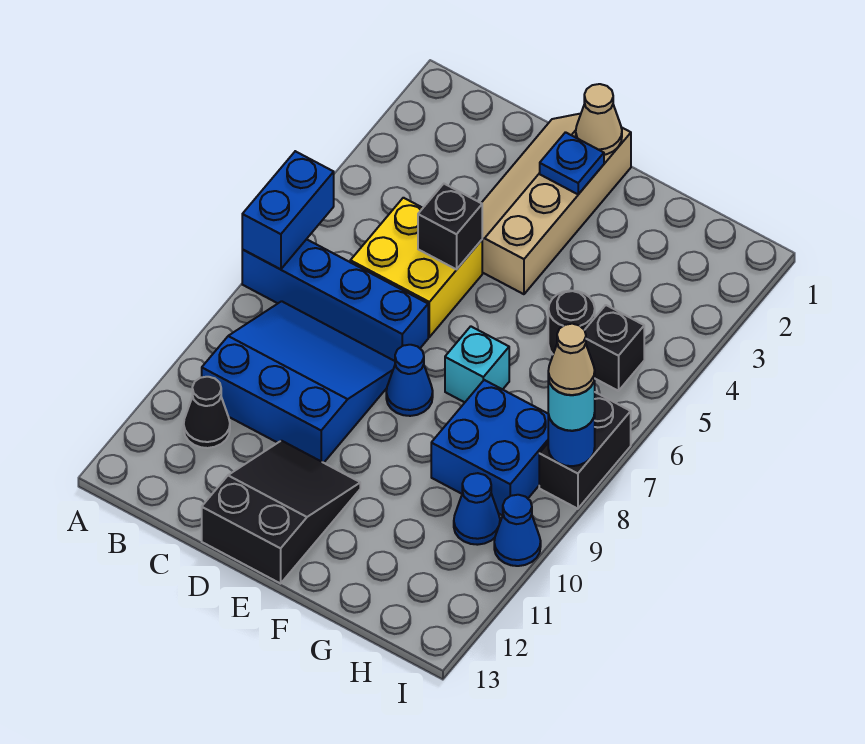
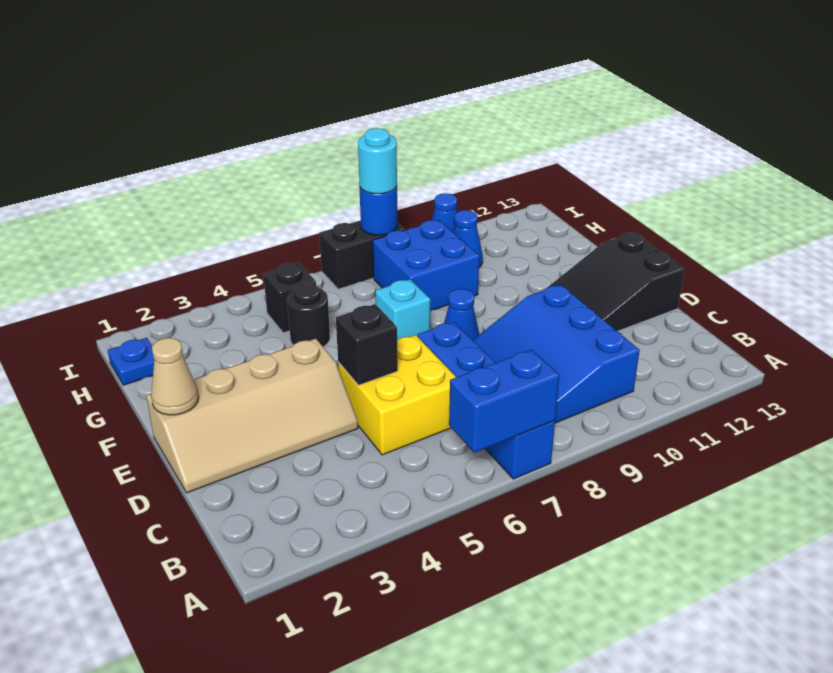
black cone B11 level 1 -> none
blue plate E2 level 2 -> blue plate H1 level 1
tan cone I8 level 4 -> none

